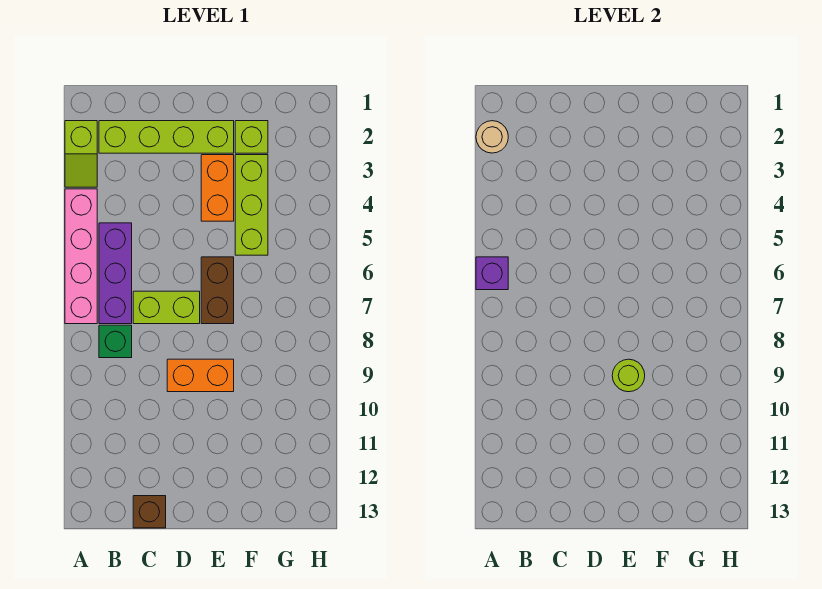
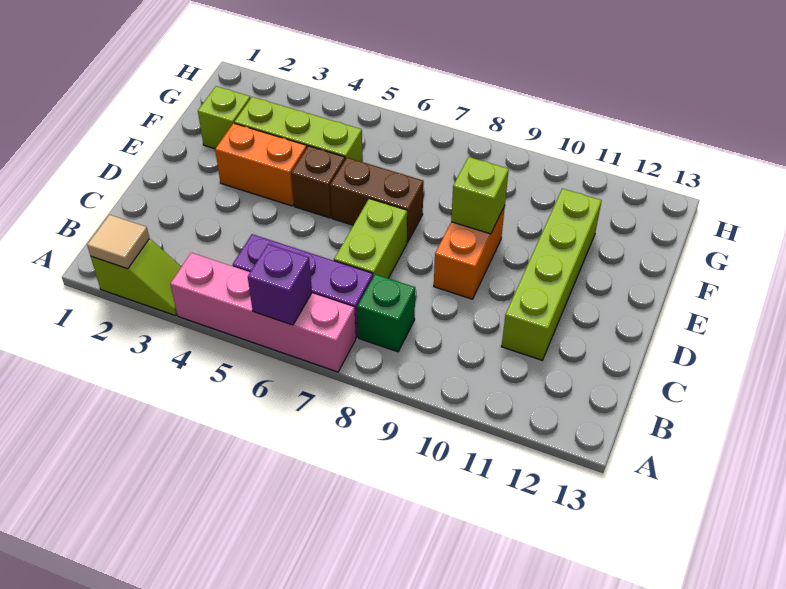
tan round brick A2 level 2 -> tan tile A2 level 2
lime brick B2:E2 level 1 -> lime brick C11:F11 level 1
brown brick C13 level 1 -> brown brick E5 level 1
lime round brick E9 level 2 -> lime brick E9 level 2

